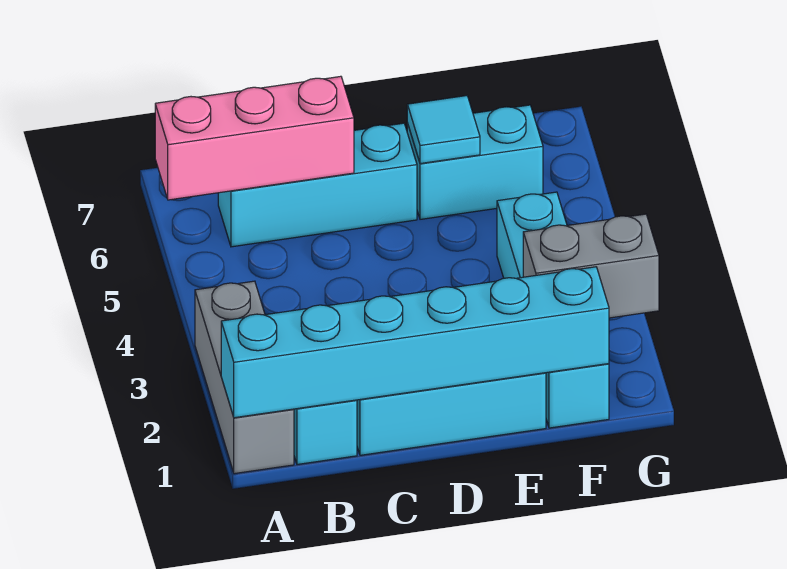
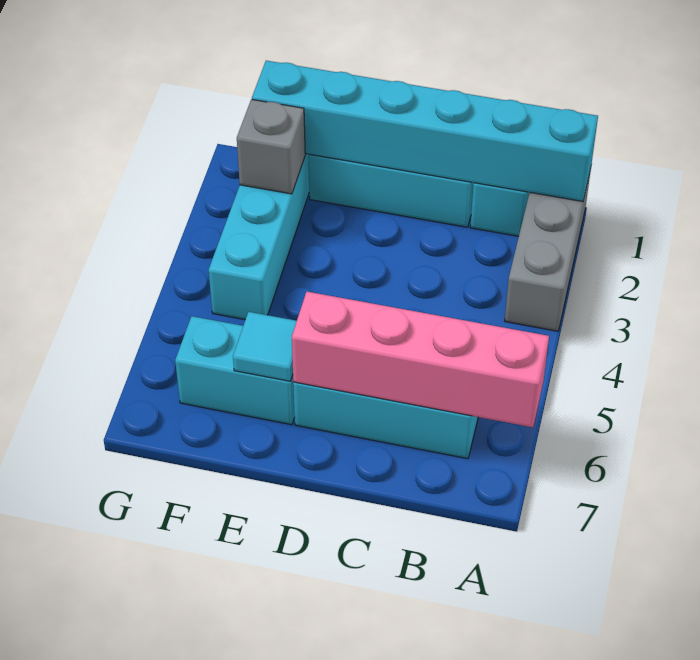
pink brick A6:C6 level 2 -> pink brick A6:D6 level 2
grey brick F2:G2 level 2 -> grey brick F2 level 2

